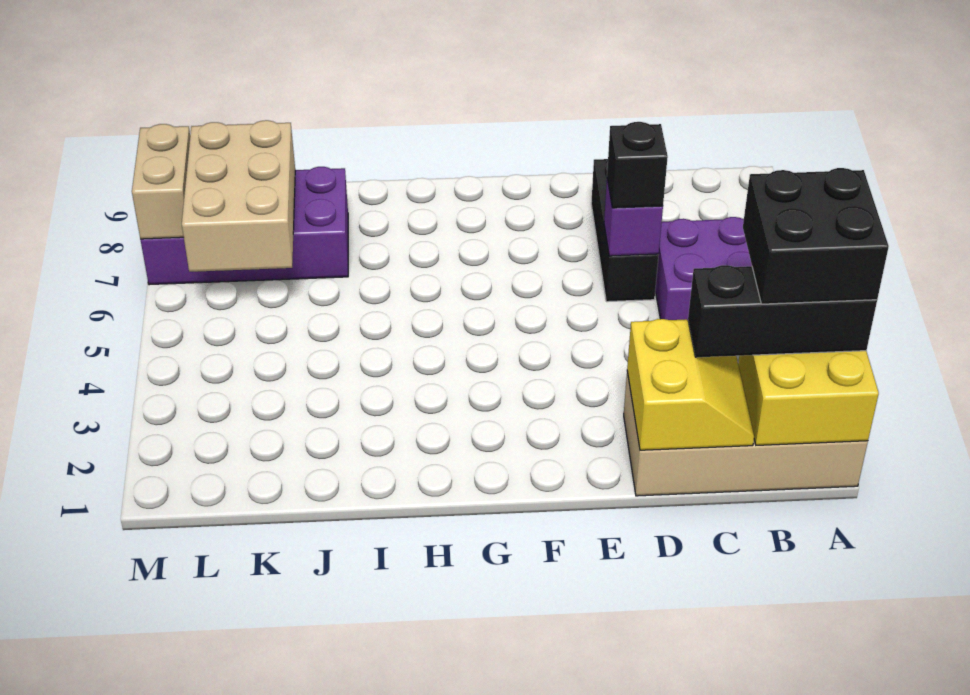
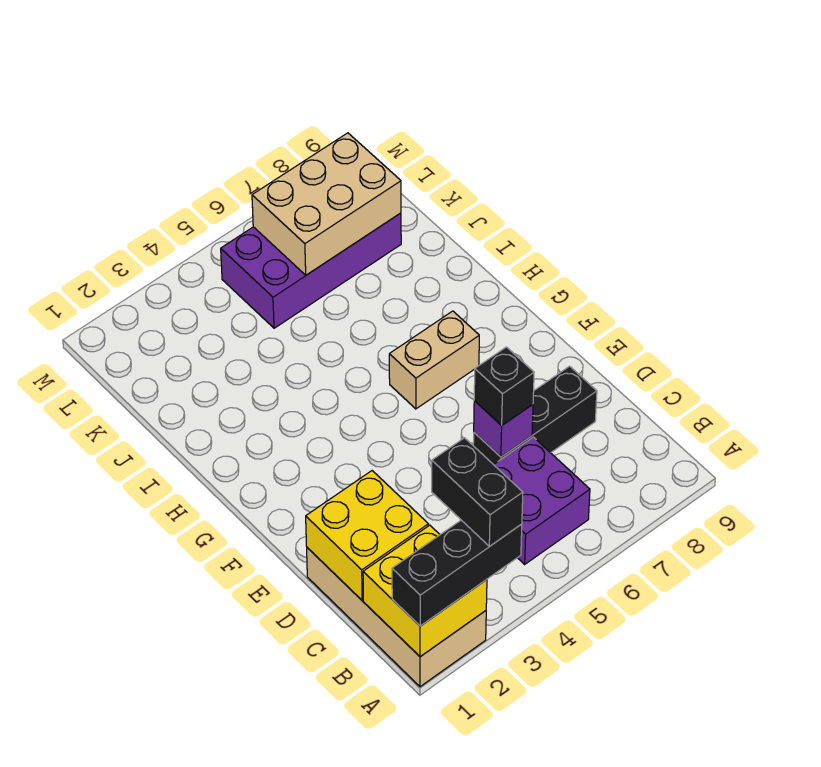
black brick A2:C2 level 3 -> black brick A1:A3 level 3
black brick A2:B3 level 4 -> black brick A3:B3 level 4
yellow slope C1:D2 level 2 top D -> yellow brick C1:D2 level 2
purple brick J7:M8 level 1 -> purple brick K5:L8 level 1
tan brick M7:M8 level 2 -> tan brick G6:G7 level 1

